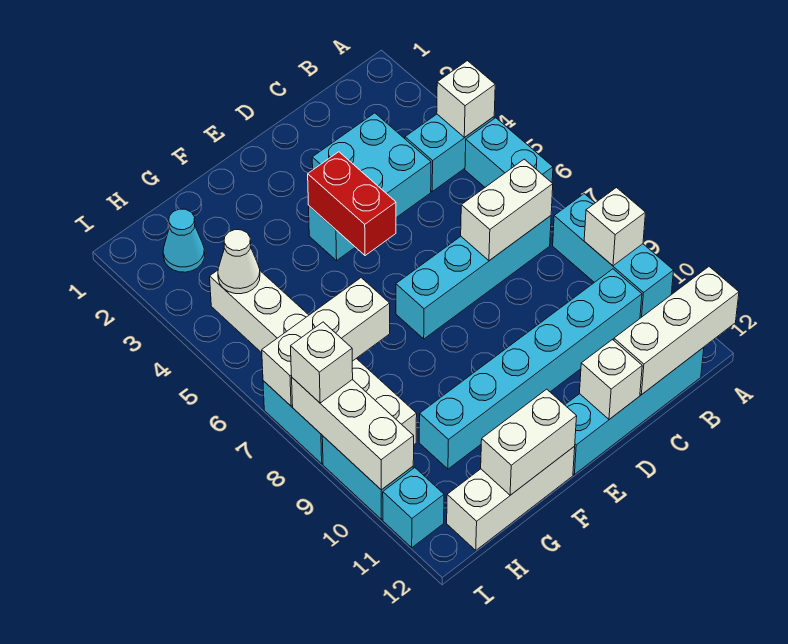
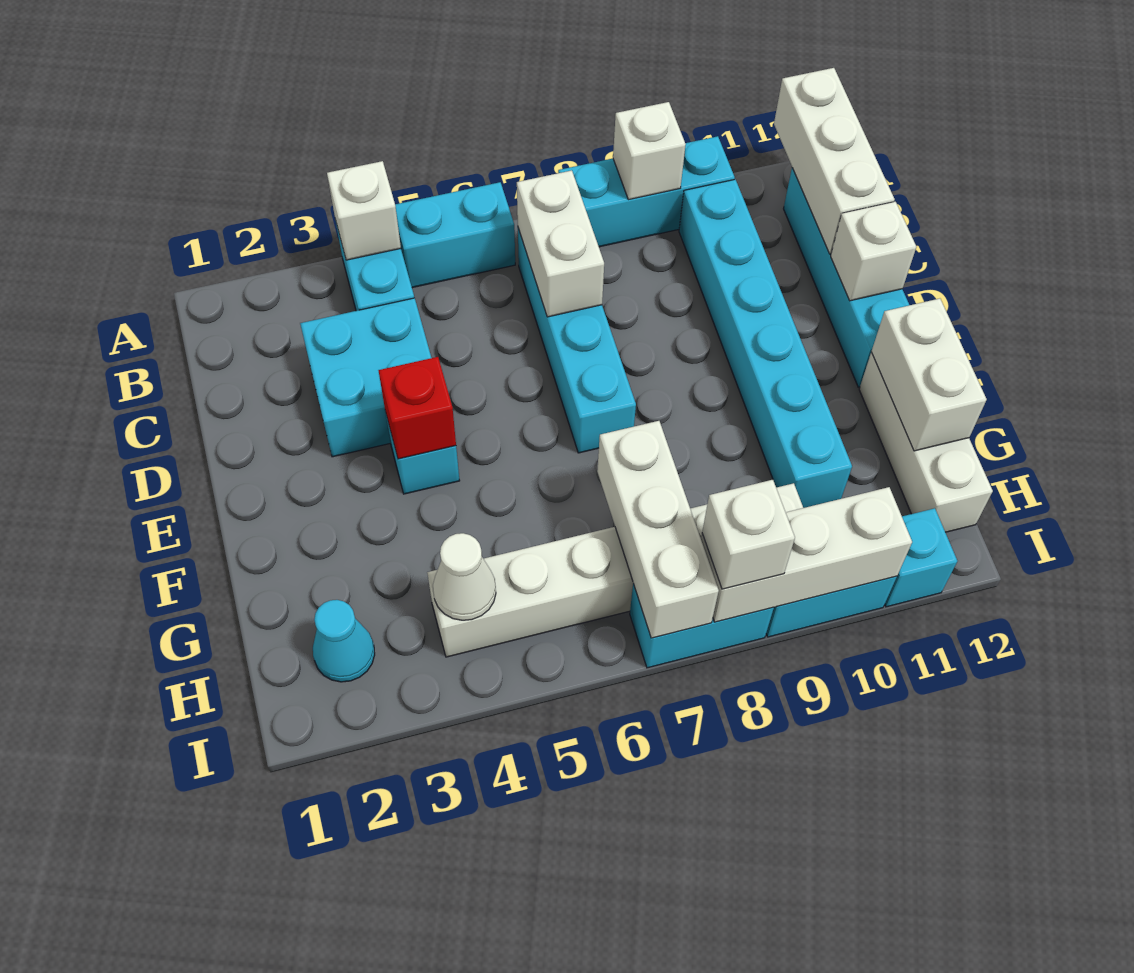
red brick E4:E5 level 2 -> red brick E4 level 2

